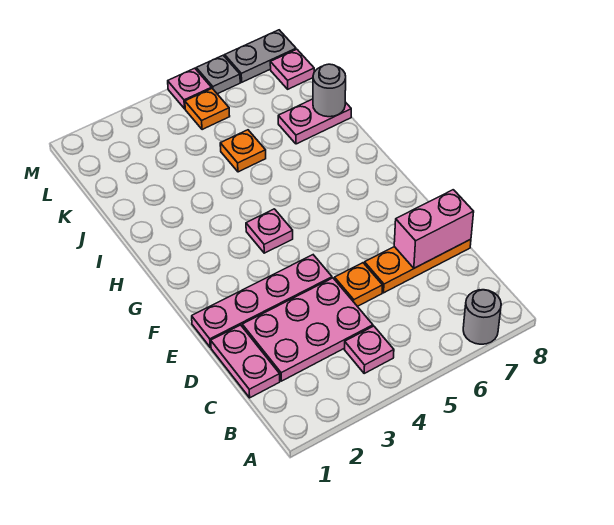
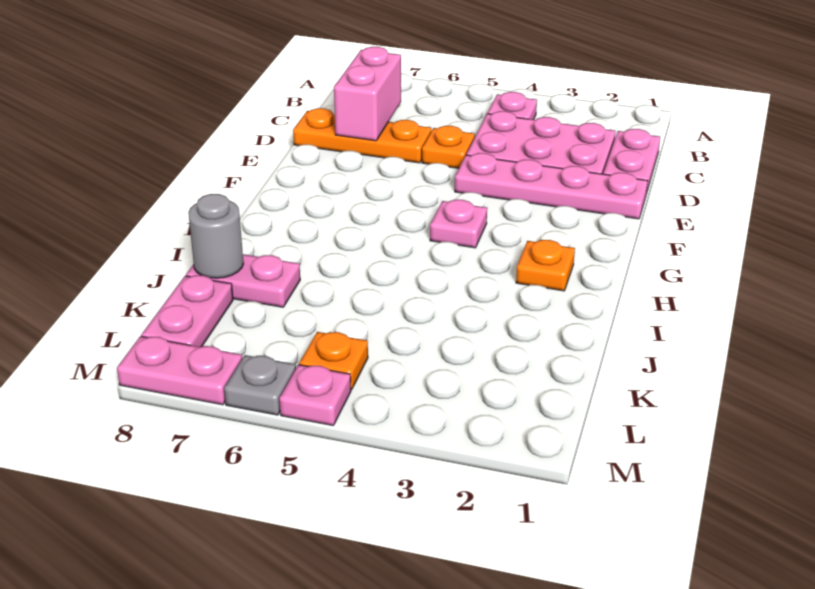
grey round brick A7 level 1 -> none
pink brick D7:D8 level 2 -> pink brick C7:D7 level 2
orange plate J5 level 1 -> orange plate H2 level 1
pink plate L8 level 1 -> pink plate K8:L8 level 1
grey plate M7:M8 level 1 -> pink plate M7:M8 level 1

